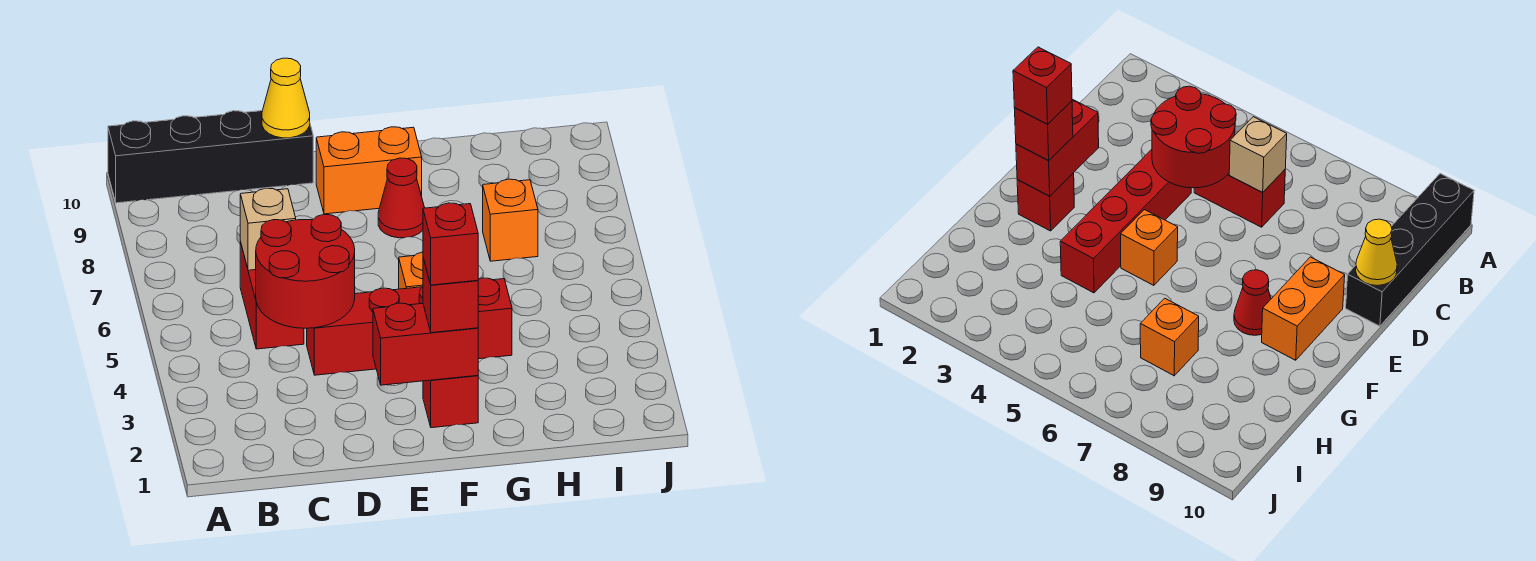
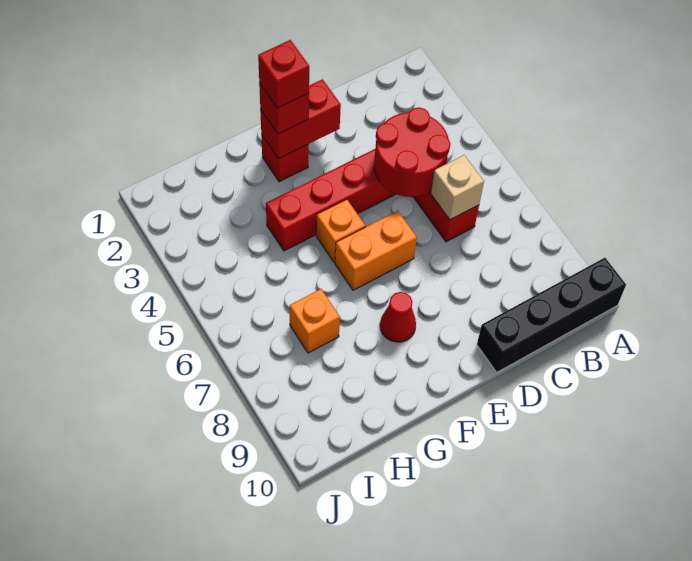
yellow cone D10 level 2 -> none
orange brick E9:F9 level 1 -> orange brick E6:F6 level 1

